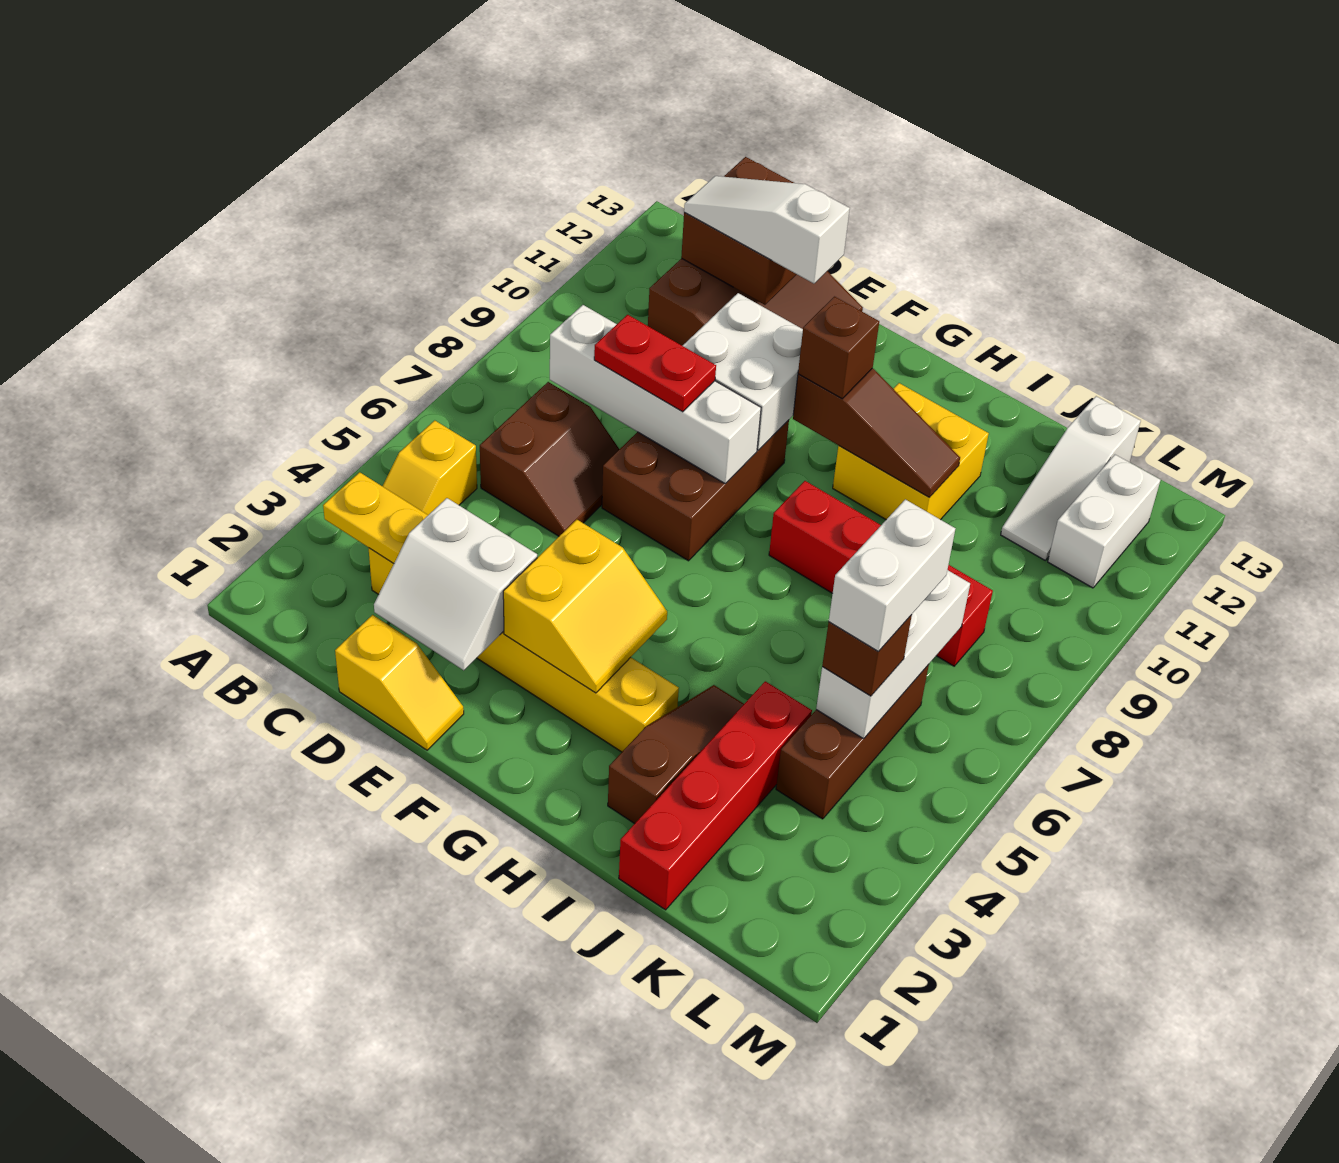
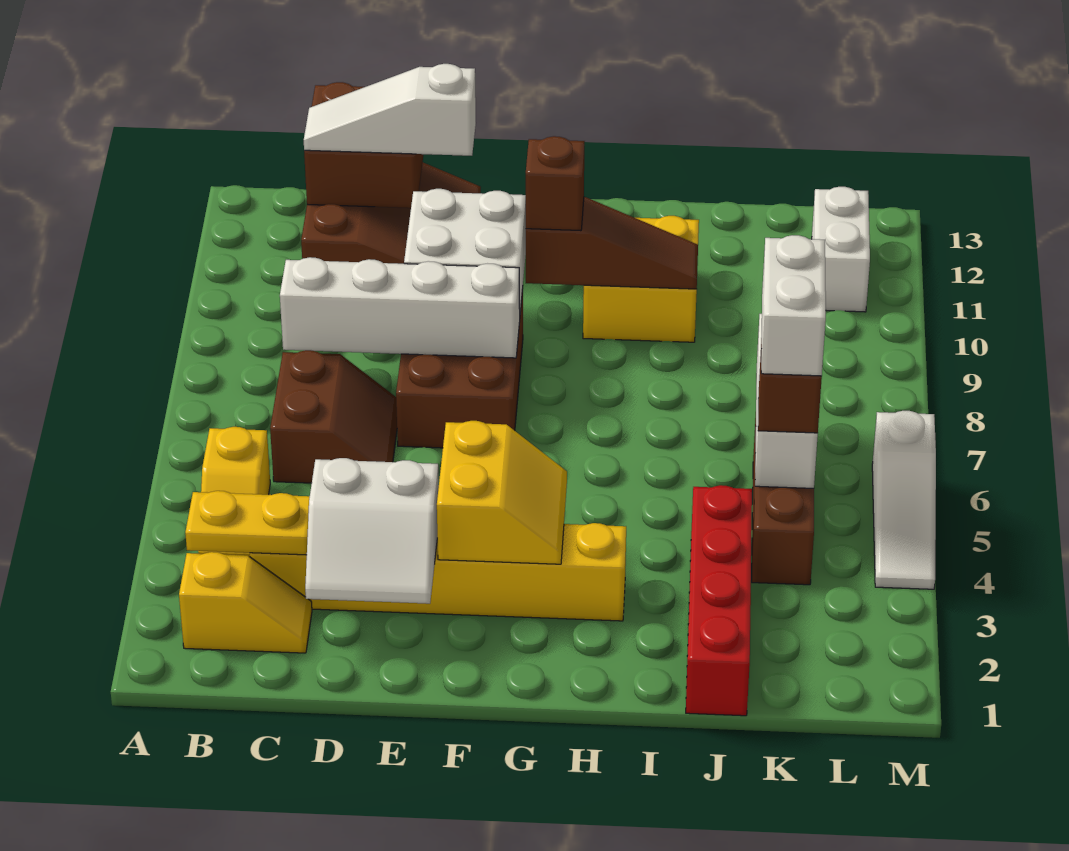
yellow slope D1:E1 level 1 top D -> yellow slope B2:C2 level 1 top B
red plate D8:E8 level 3 -> none
red brick H8:K8 level 1 -> none
brown slope I2:I4 level 1 top 2 -> none
white slope K11:K13 level 1 top 13 -> white slope M4:M6 level 1 top 6

